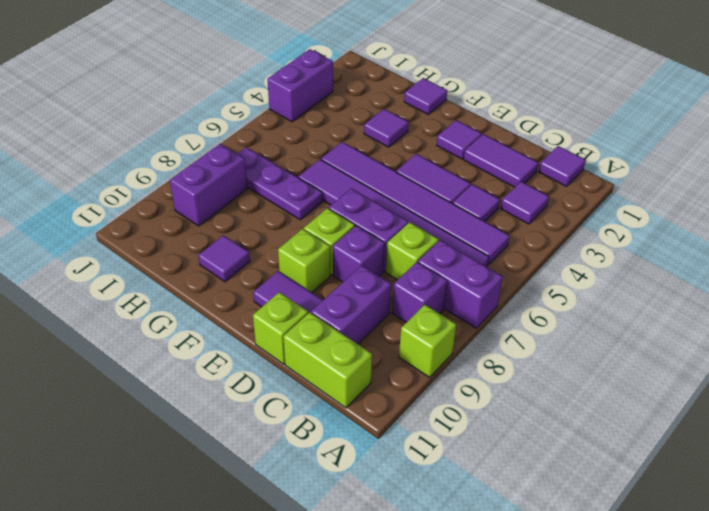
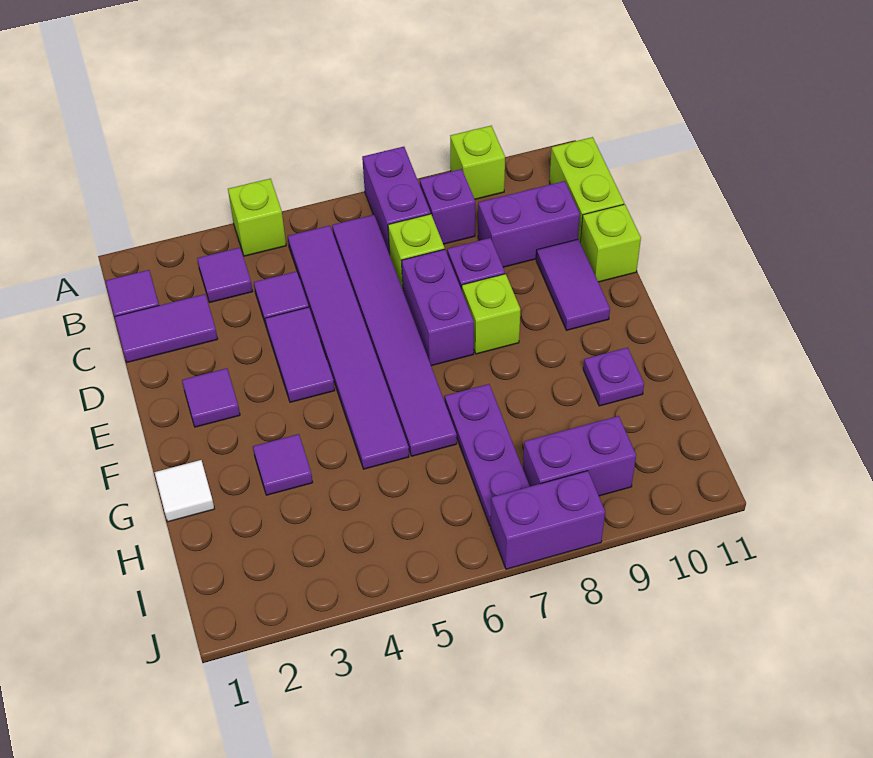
purple tile C2:D2 level 1 -> purple tile C1:C2 level 1
lime brick E9 level 1 -> lime brick A4 level 1
purple tile G1 level 1 -> white tile G1 level 1
purple tile G10 level 1 -> purple plate G10 level 1
purple brick J3:J4 level 1 -> purple brick J7:J8 level 1

